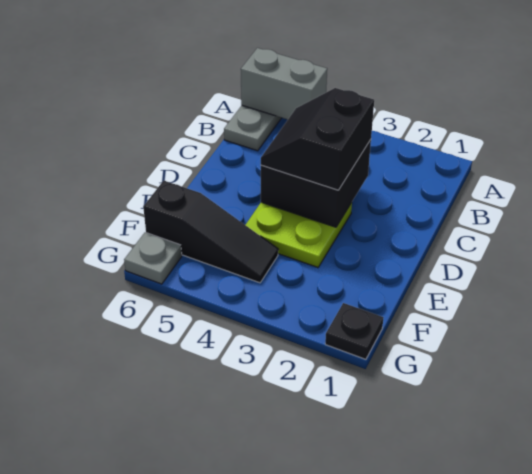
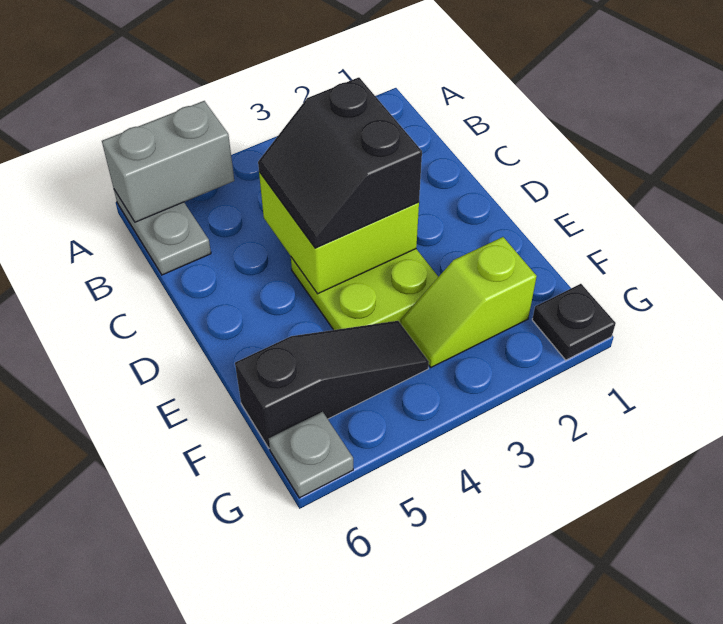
black brick C3:D4 level 2 -> lime brick C3:D4 level 2
none -> lime slope F2:F3 level 1 top 2

